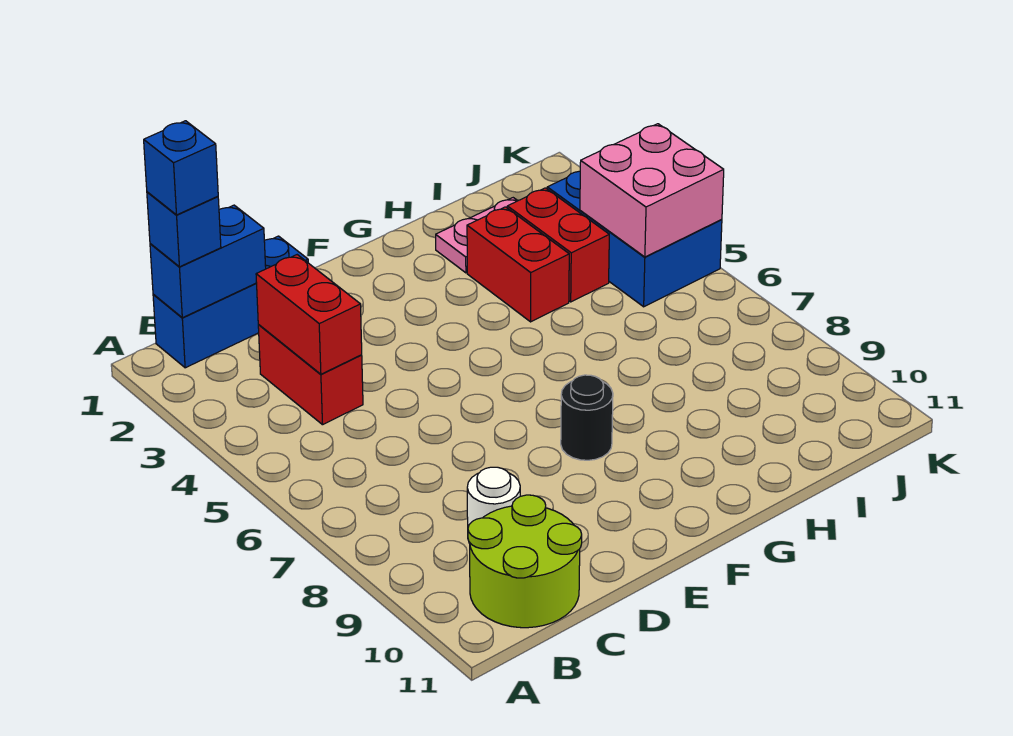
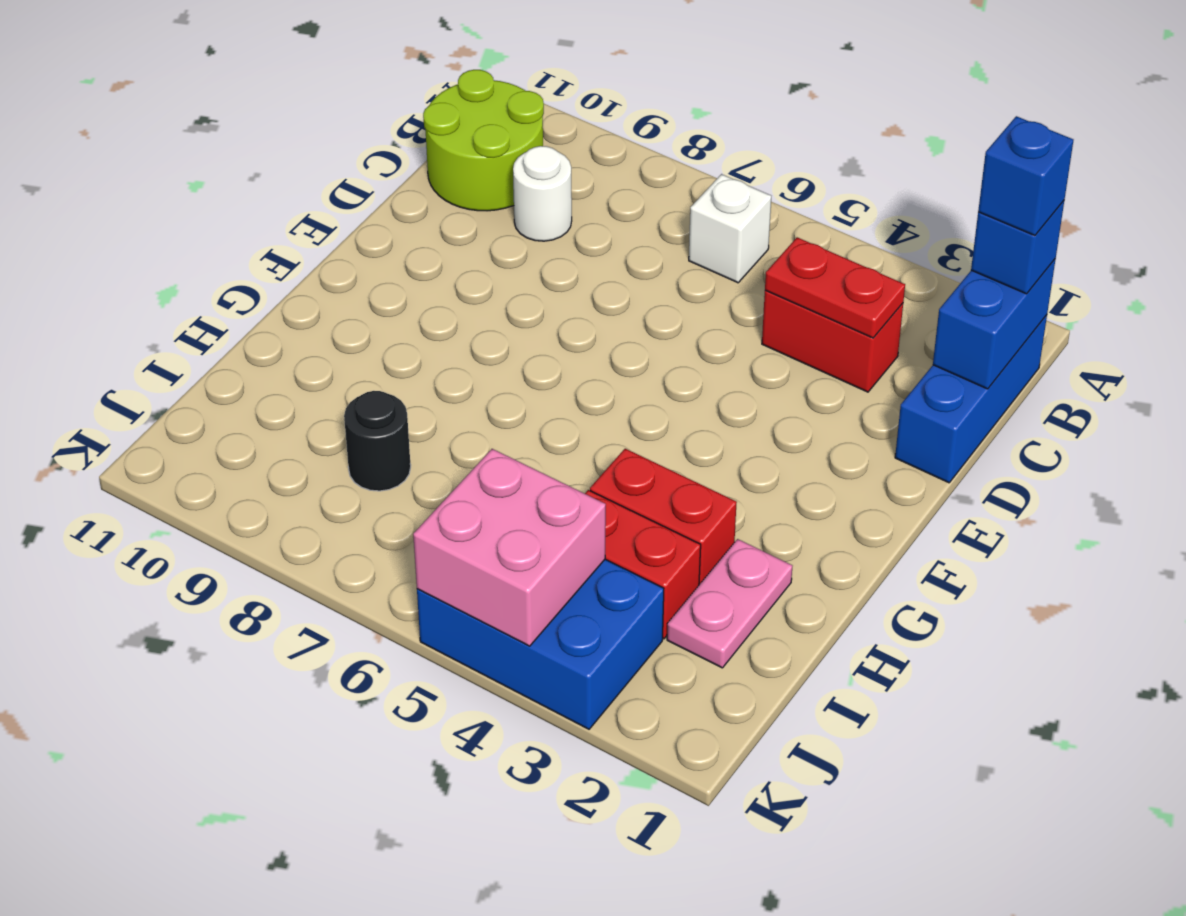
none -> white brick B6 level 1
red brick C3:C4 level 2 -> red plate C3:C4 level 2
black round brick F8 level 1 -> black round brick I8 level 1

